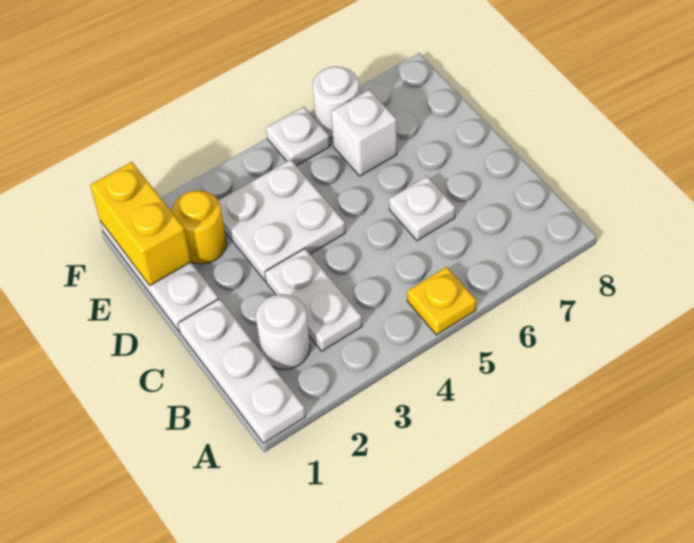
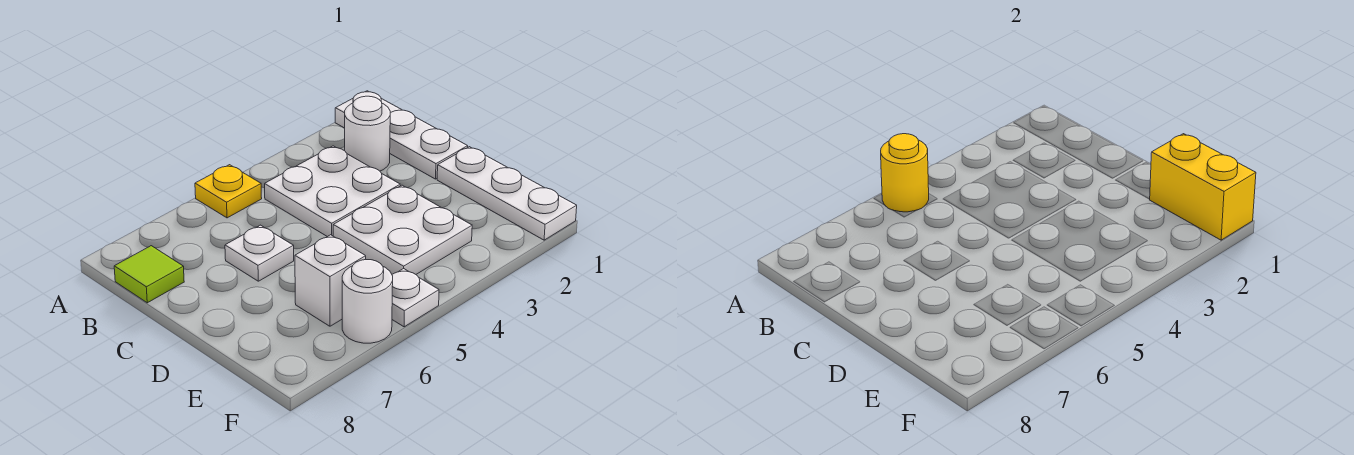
white plate B3:C3 level 1 -> white plate B3:C4 level 1
none -> lime tile B8 level 1
yellow round brick E2 level 1 -> yellow round brick A5 level 2

